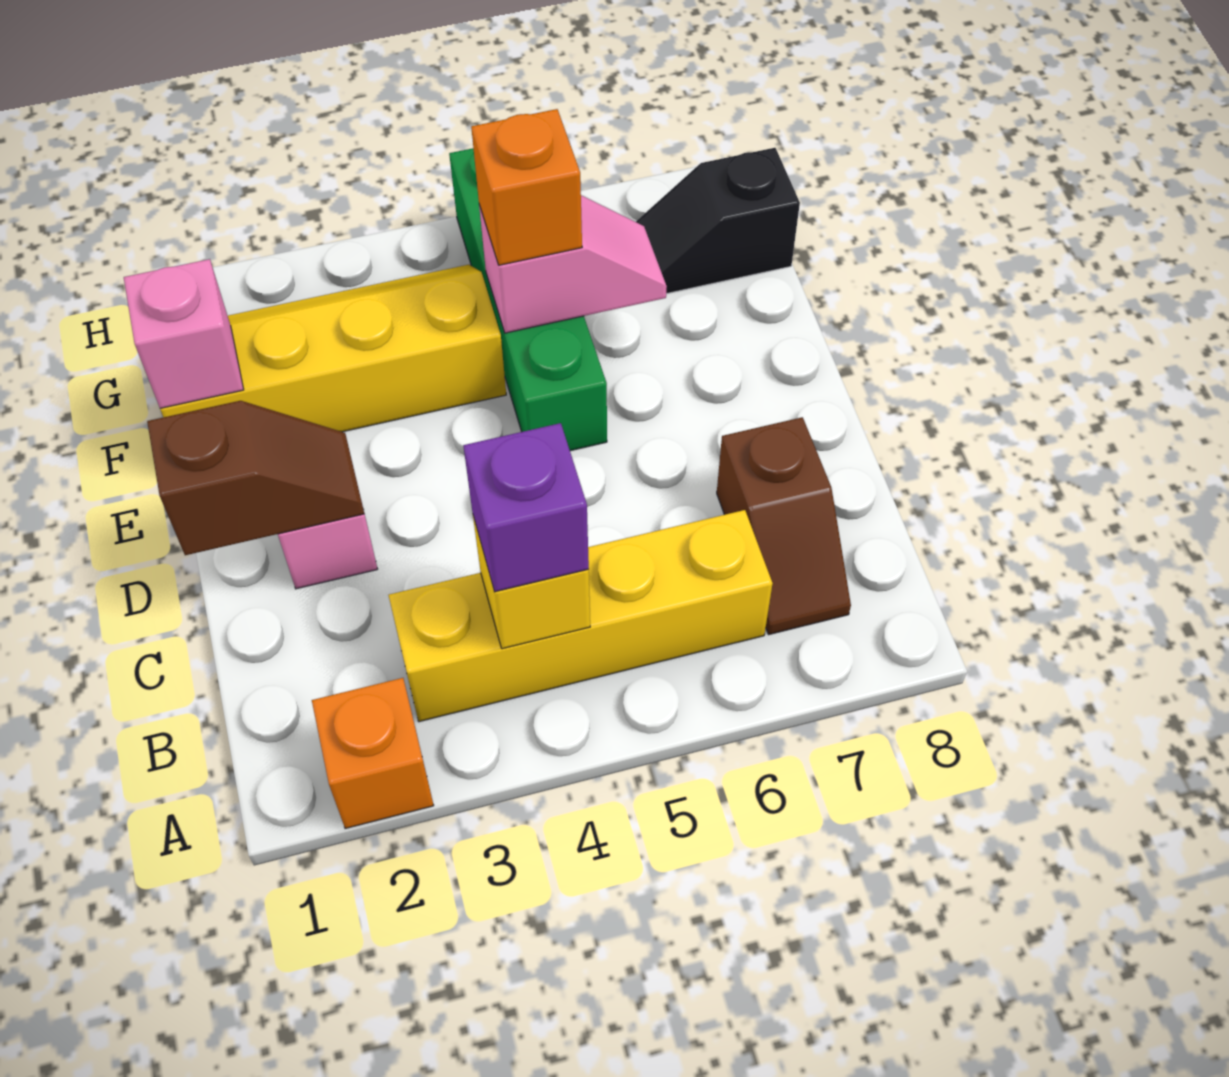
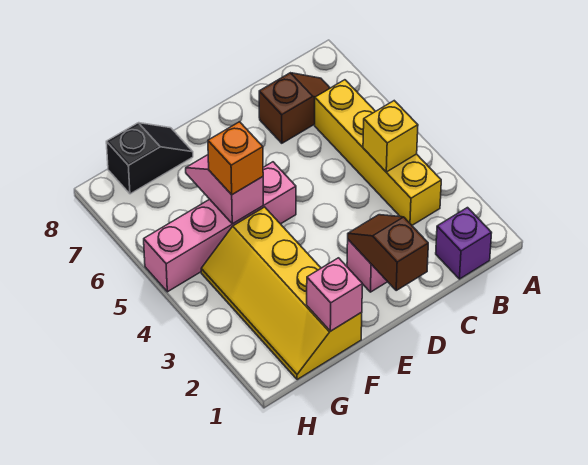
orange brick A2 level 1 -> none
purple brick B4 level 3 -> purple brick B1 level 1
green brick E5:H5 level 1 -> pink brick E5:H5 level 1
black slope G7:G8 level 1 top 8 -> black slope F8:G8 level 1 top G

